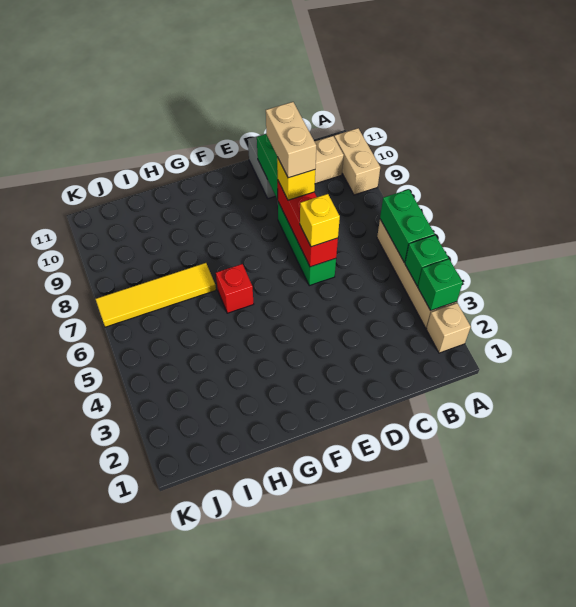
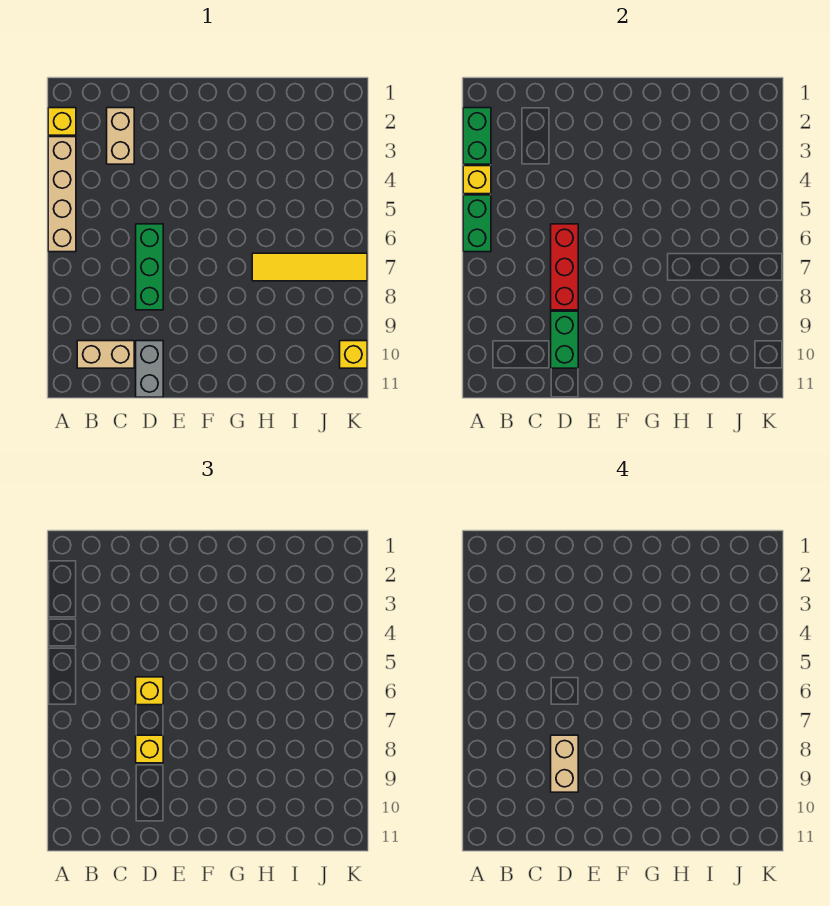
tan brick A2 level 1 -> yellow brick A2 level 1
green brick A3 level 2 -> green brick A2:A3 level 2
green brick A4 level 2 -> yellow brick A4 level 2
tan brick A9:A10 level 1 -> tan brick C2:C3 level 1
red brick G6 level 1 -> none
none -> yellow brick K10 level 1

